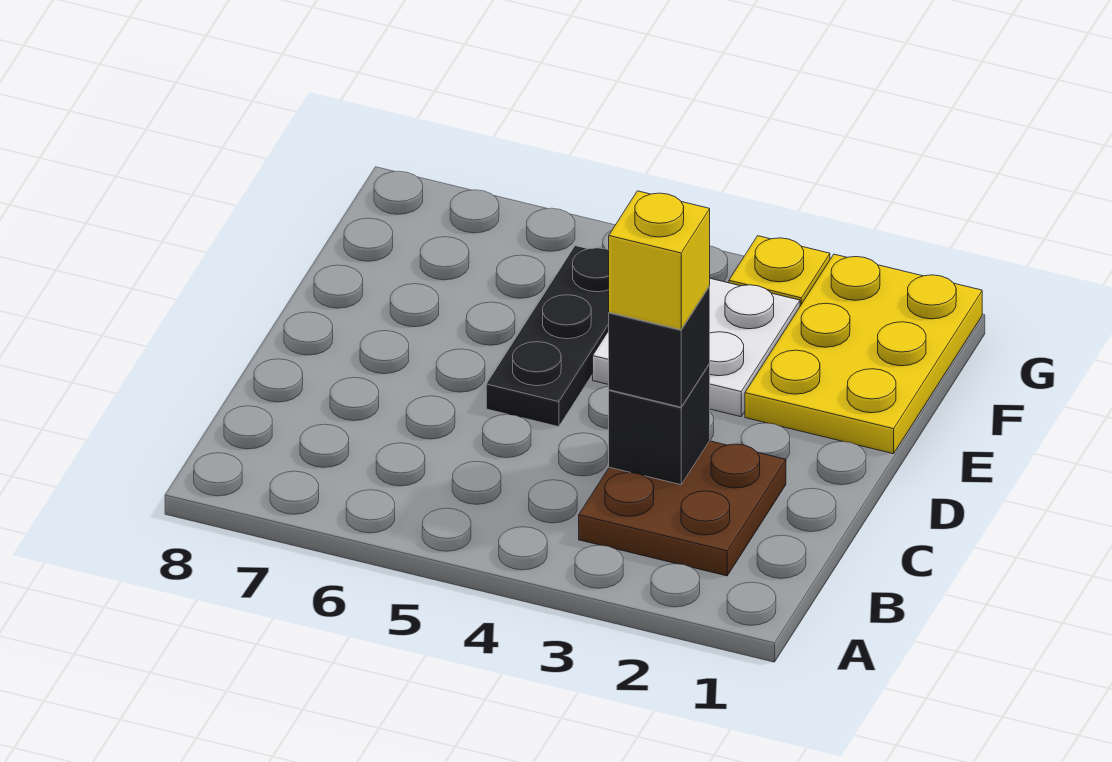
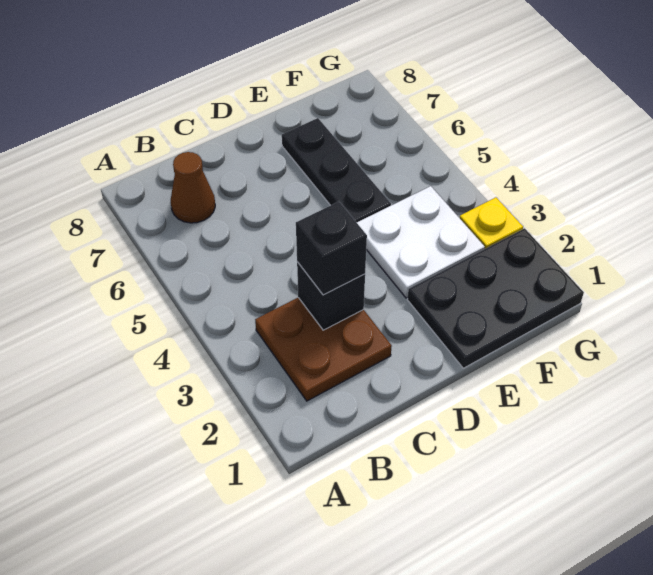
none -> brown cone B7 level 1
yellow brick C3 level 4 -> none
black plate D5:F5 level 1 -> black plate E5:E7 level 1
yellow plate E1:G2 level 1 -> black plate E1:G2 level 1

